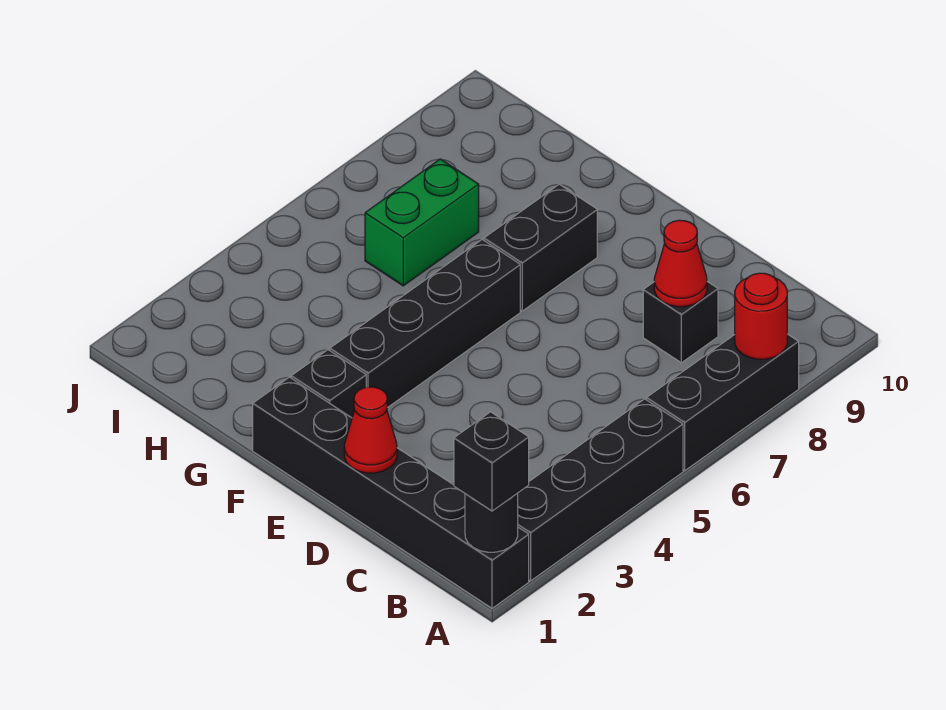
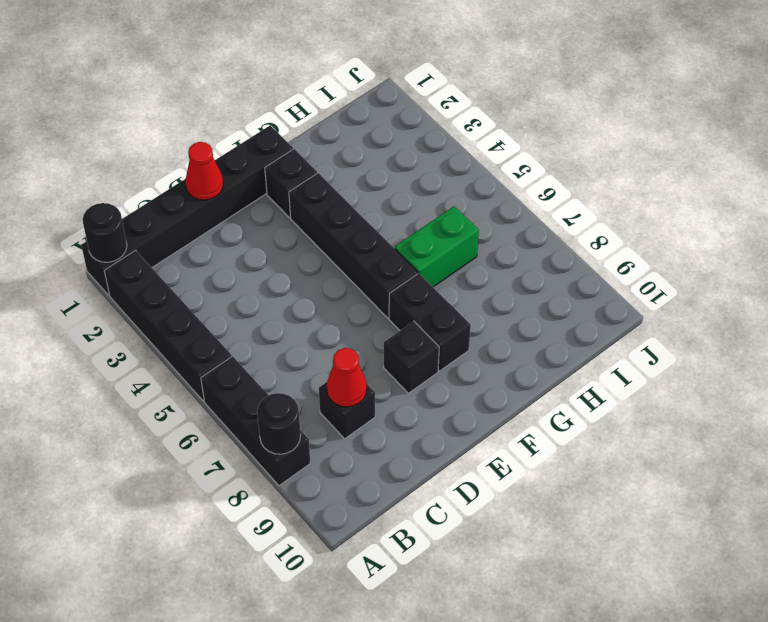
black brick A1 level 3 -> black brick E8 level 1
red round brick A8 level 2 -> black round brick A8 level 2
green brick H6:H7 level 1 -> green brick G6:H6 level 1

